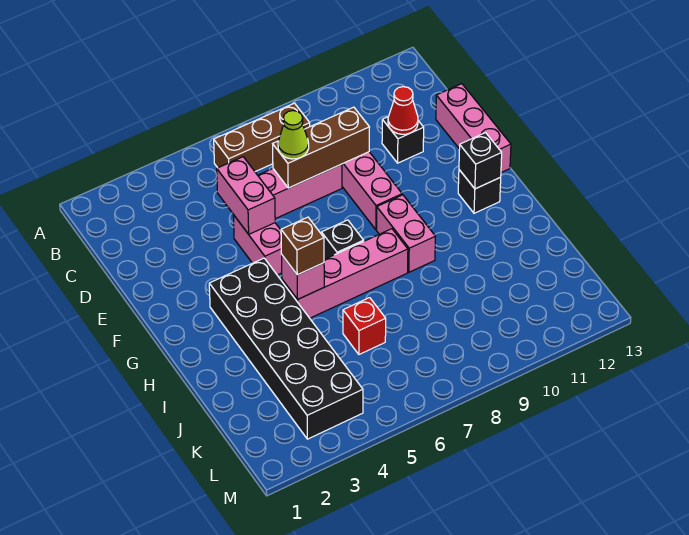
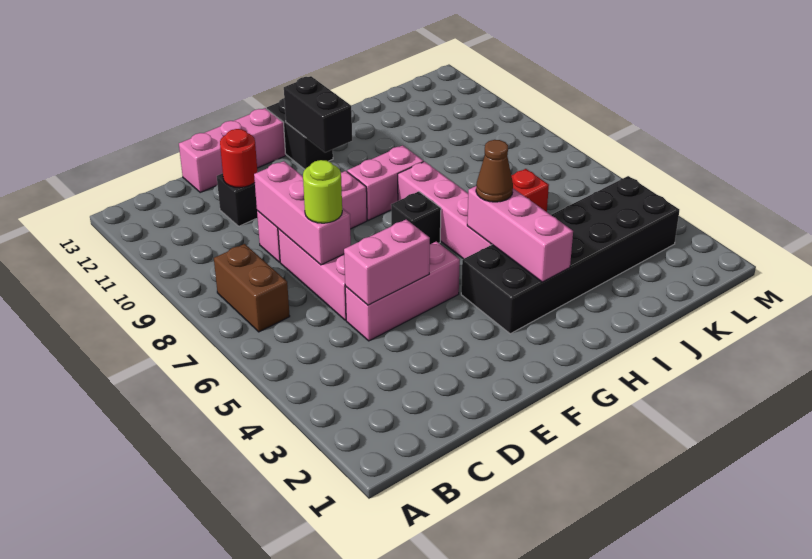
brown brick B6:B8 level 1 -> brown brick B7:B8 level 1
brown brick D7:D9 level 2 -> pink brick D7:D9 level 2
lime cone D7 level 3 -> lime round brick D7 level 3
red cone D11 level 2 -> red round brick D11 level 2
pink brick E5:F5 level 1 -> pink brick D5:F5 level 1
black brick G12 level 1 -> black brick G12:G13 level 1
black brick G12 level 2 -> black brick G11:G12 level 2
pink brick H5 level 2 -> pink brick H3:H5 level 2
brown brick H5 level 3 -> brown cone H5 level 3

